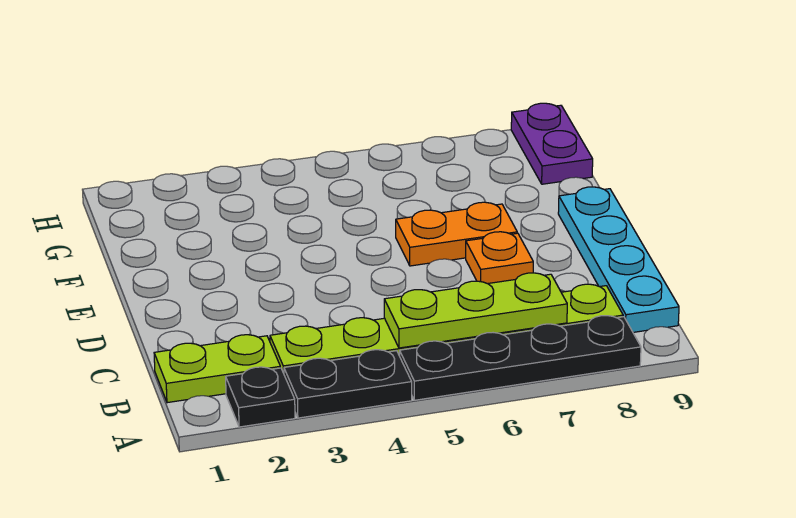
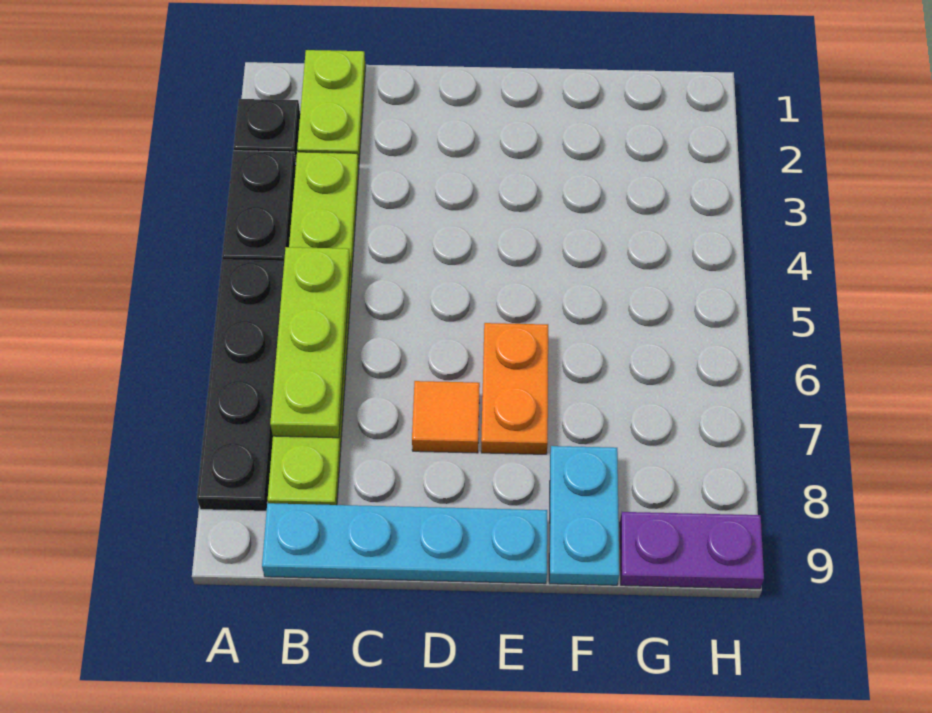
orange plate D7 level 1 -> orange tile D7 level 1
none -> cyan plate F8:F9 level 1

